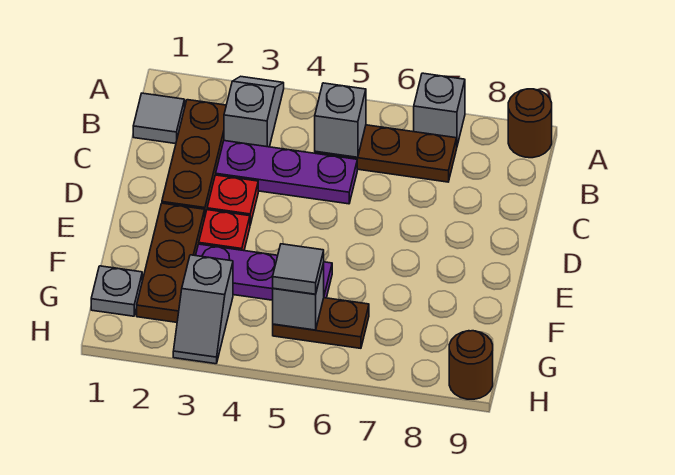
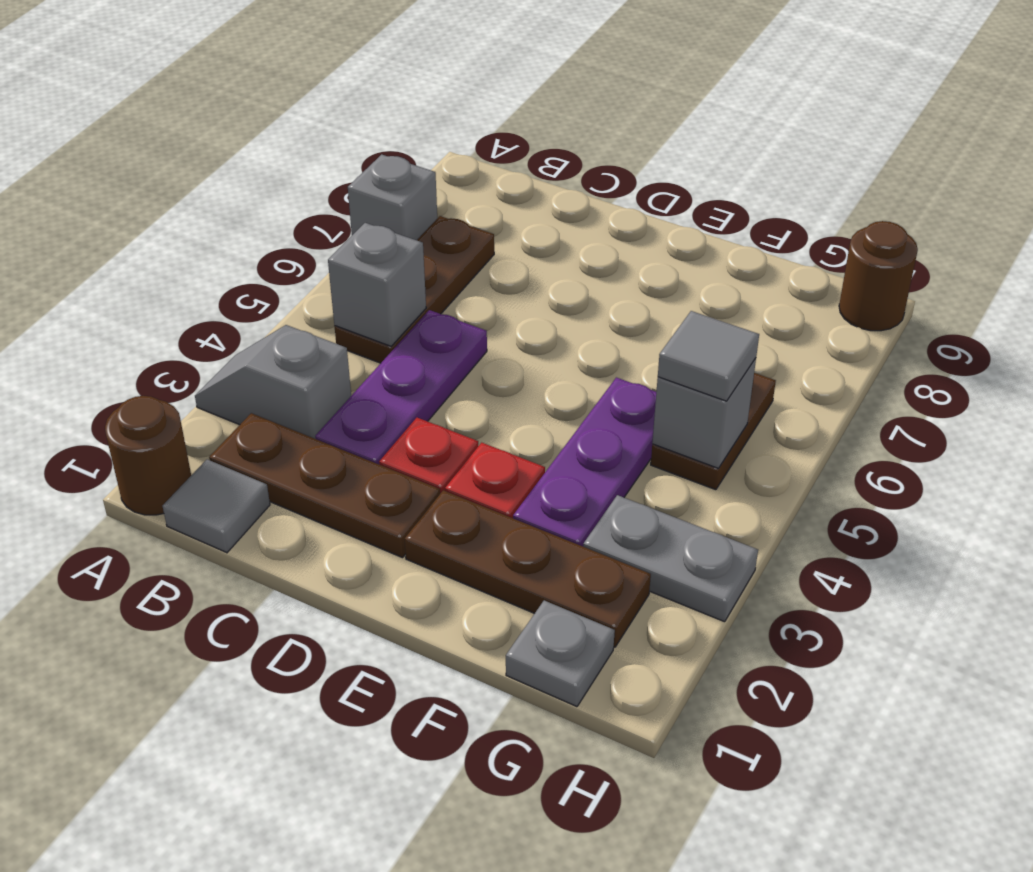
brown round brick A9 level 1 -> brown round brick A1 level 1
grey slope G3:H3 level 1 top G -> grey plate G3:H3 level 1

